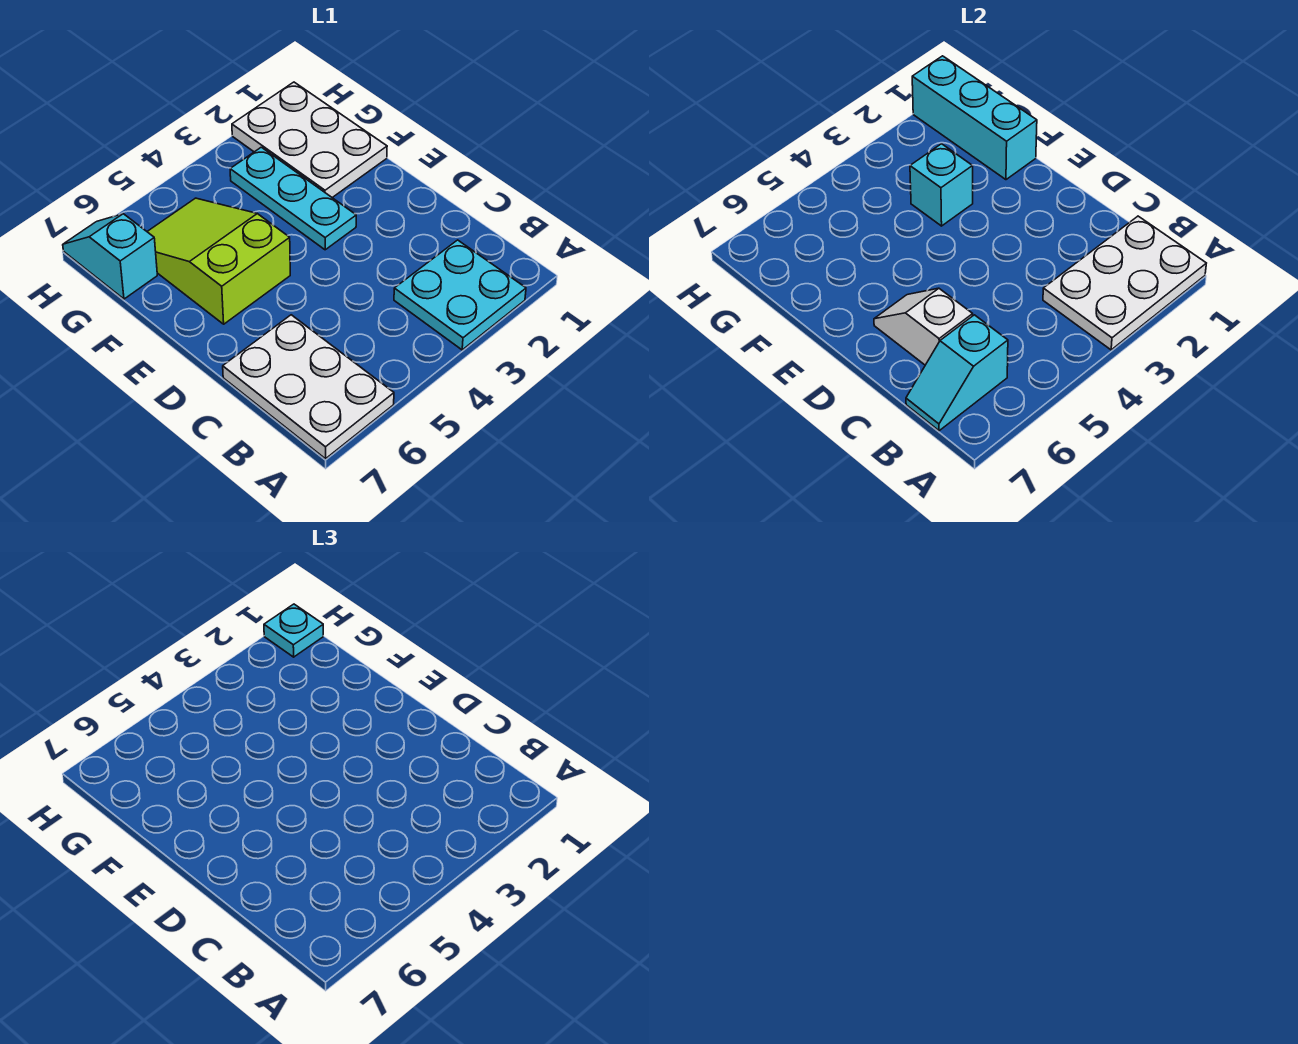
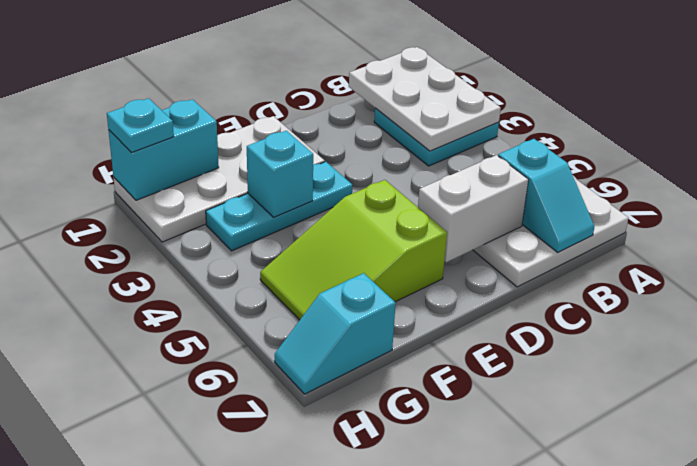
white slope C6:D6 level 2 top C -> white brick C6:D6 level 2
white plate F1:H2 level 1 -> white plate E1:H2 level 1
cyan brick F1:H1 level 2 -> cyan brick G1:H1 level 2

